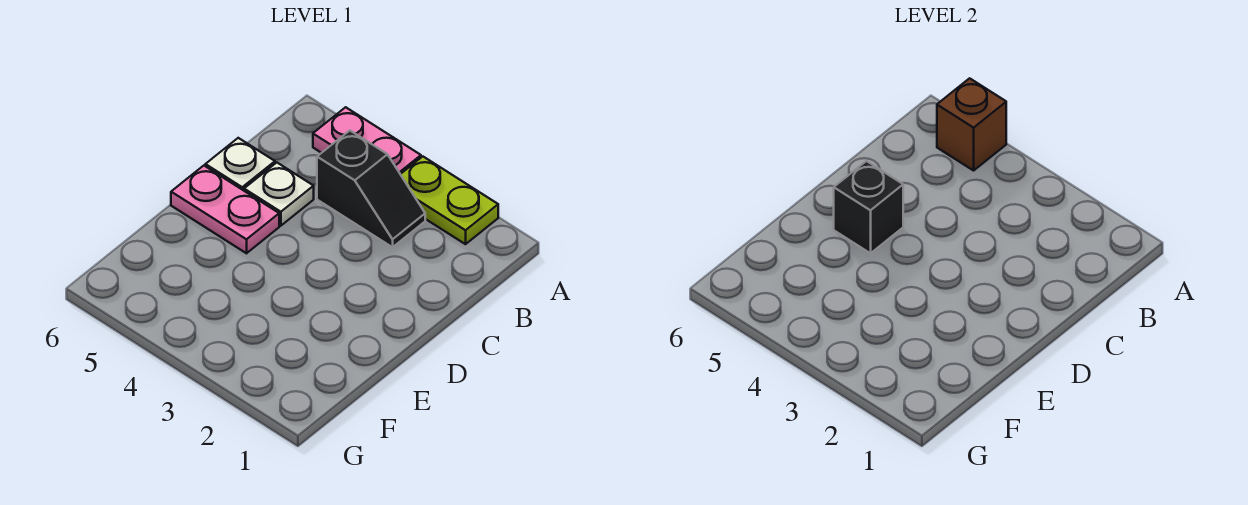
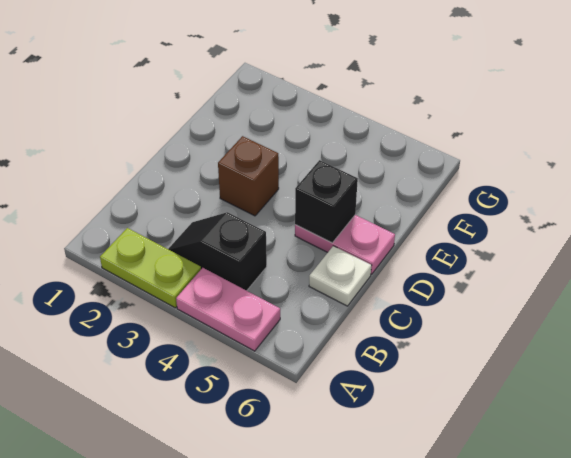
brown brick A5 level 2 -> brown brick D3 level 1
white plate C5 level 1 -> none

